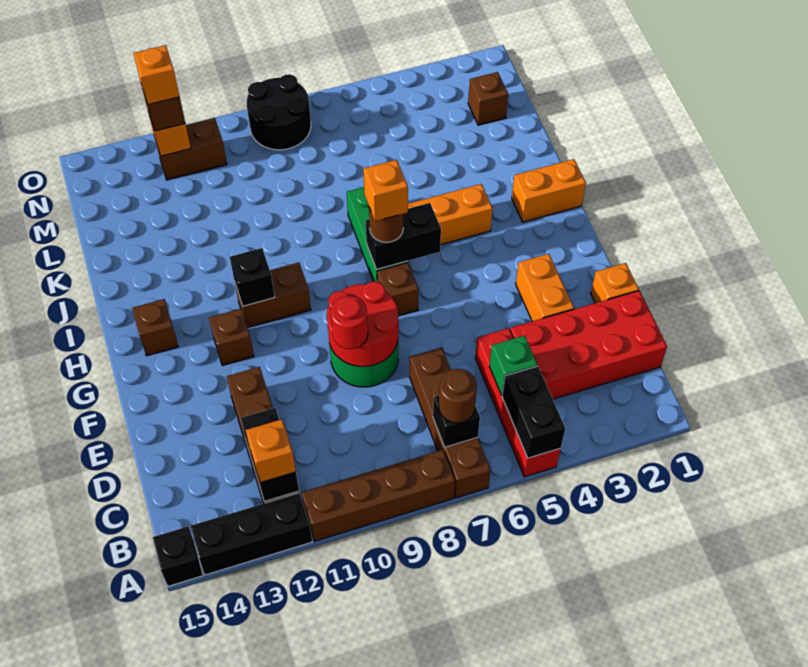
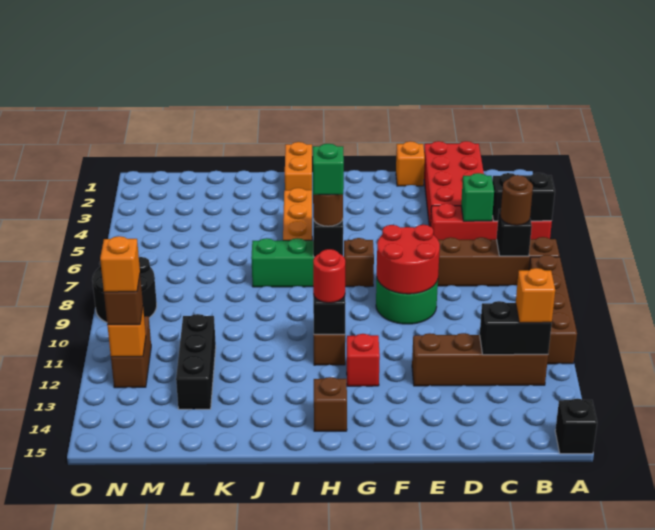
black brick A12:A14 level 1 -> black brick L11:L13 level 1
orange brick E3:F3 level 1 -> none
red round brick E9 level 3 -> red round brick H11 level 3
brown brick G12 level 1 -> red brick G12 level 1
orange brick H7 level 4 -> green brick H7 level 4
brown brick M2 level 1 -> none

